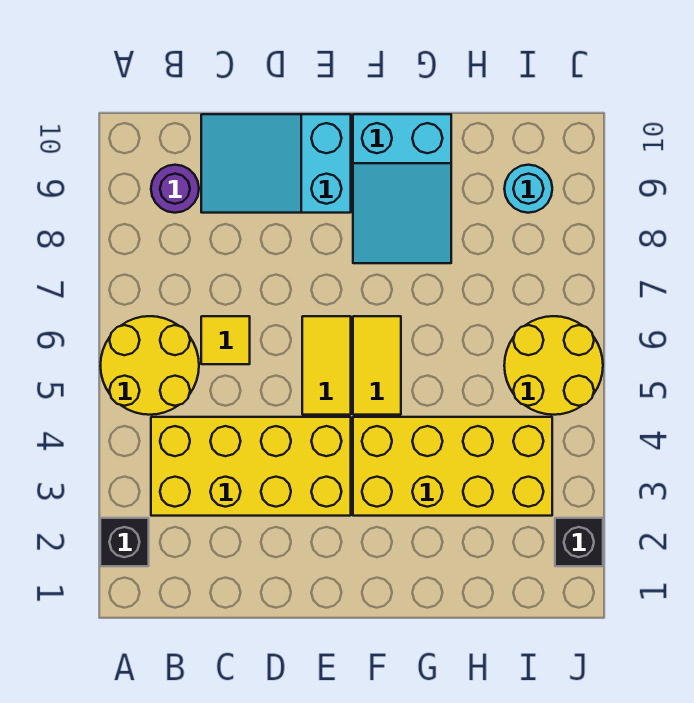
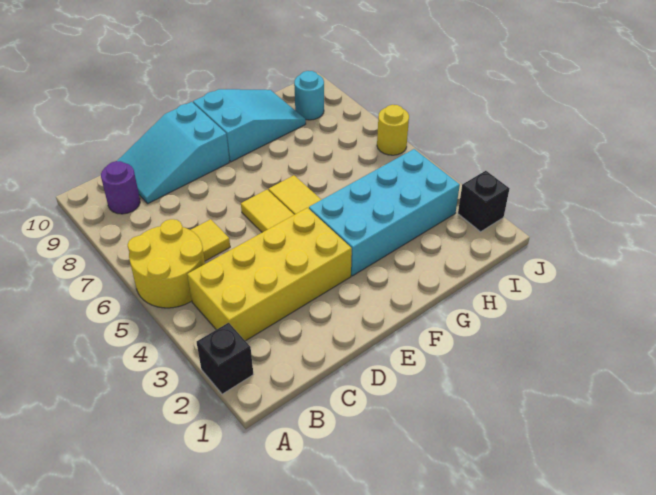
yellow brick F3:I4 level 1 -> cyan brick F3:I4 level 1
cyan slope F8:G10 level 1 top 10 -> cyan slope F9:H10 level 1 top F
yellow round brick I5:J6 level 1 -> yellow round brick J6 level 1

